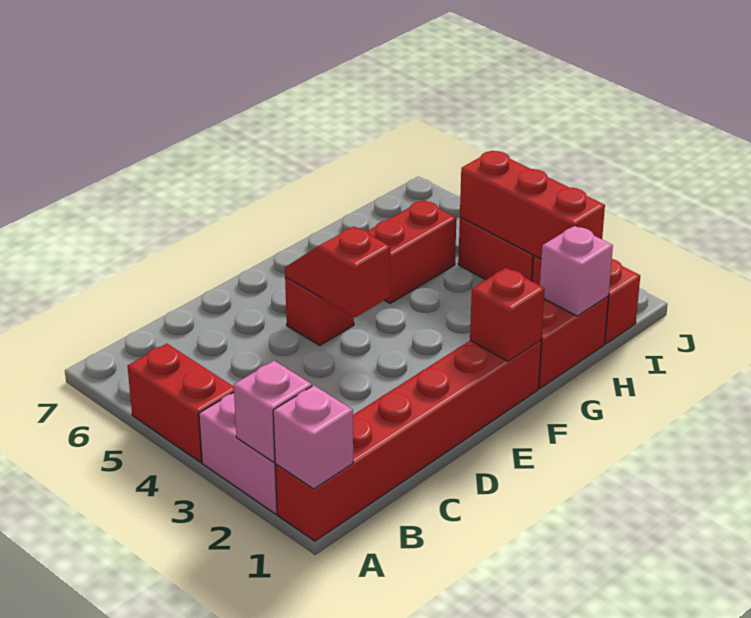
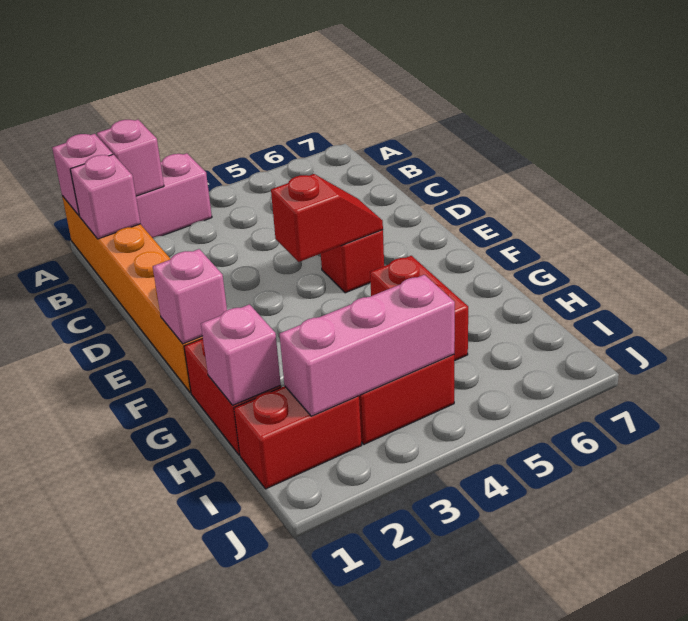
red brick A1:F1 level 1 -> orange brick A1:F1 level 1
red brick A4:A5 level 1 -> none
none -> pink brick B1 level 2
red brick F1 level 2 -> pink brick F1 level 2
red brick I2:I4 level 2 -> pink brick I2:I4 level 2

